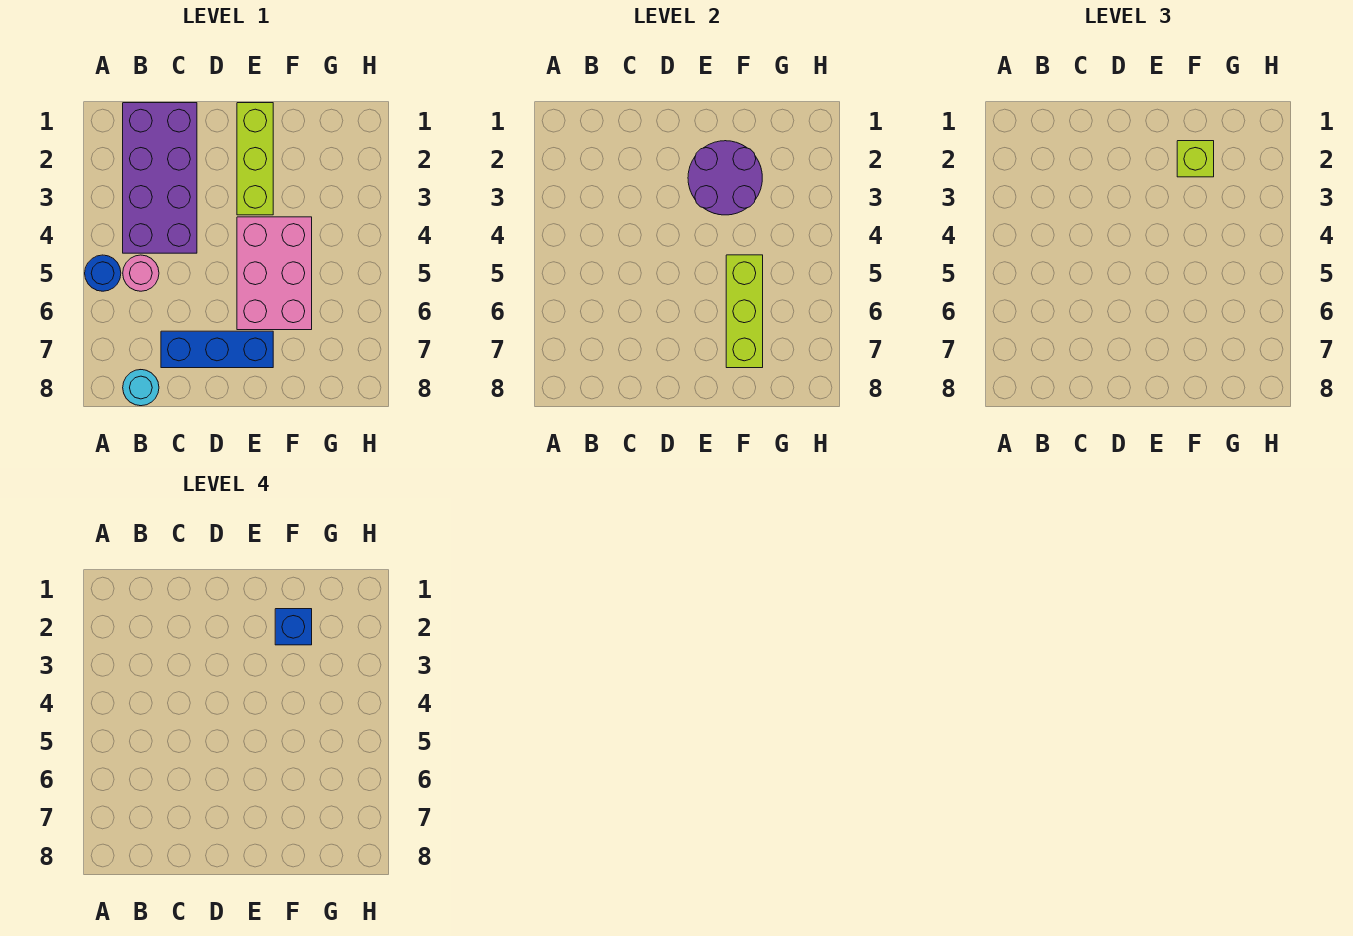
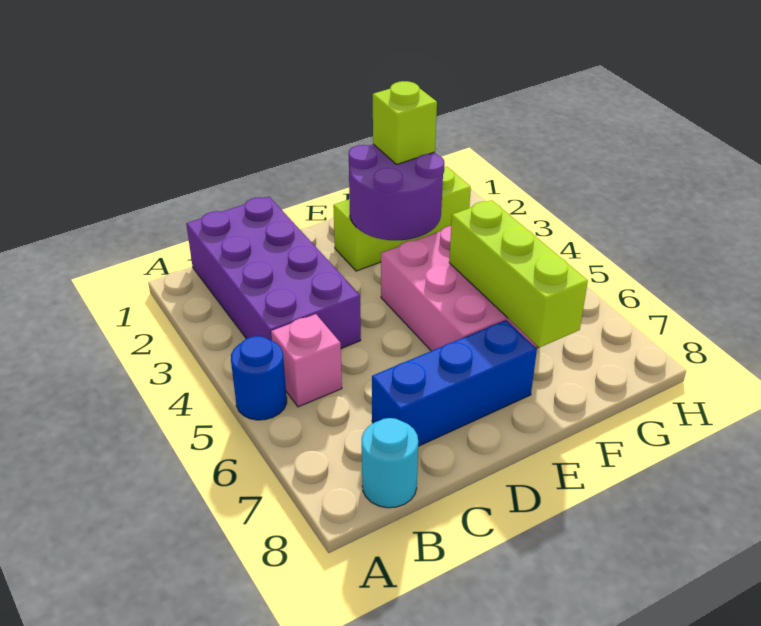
pink round brick B5 level 1 -> pink brick B5 level 1
lime brick E1:E3 level 1 -> lime brick E2:G2 level 1
blue brick F2 level 4 -> none

